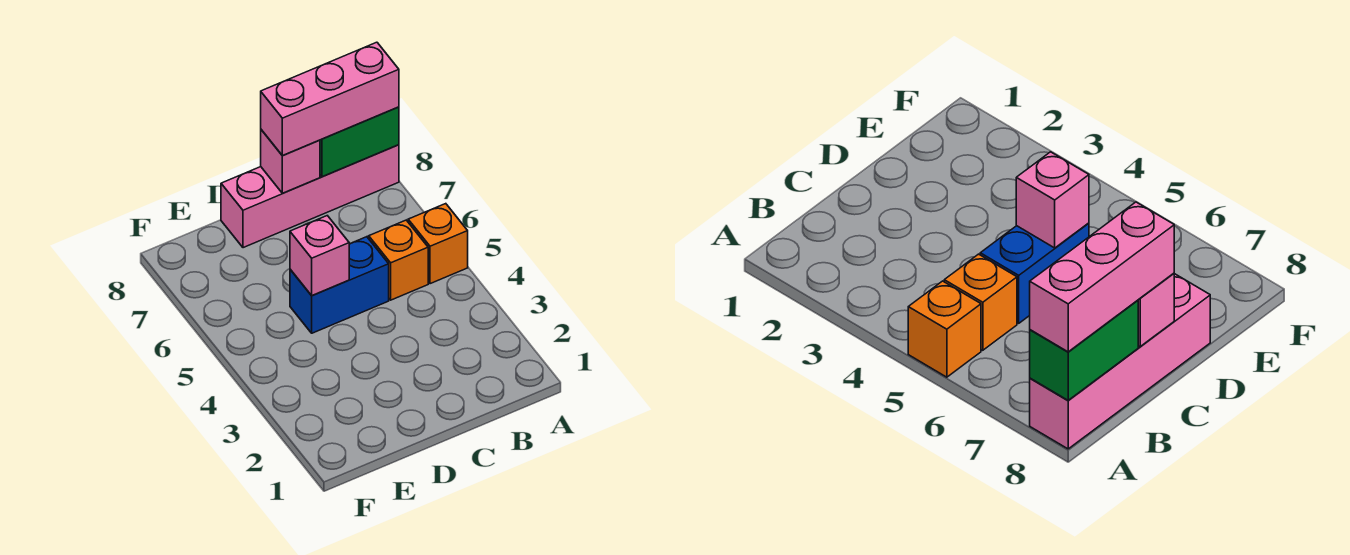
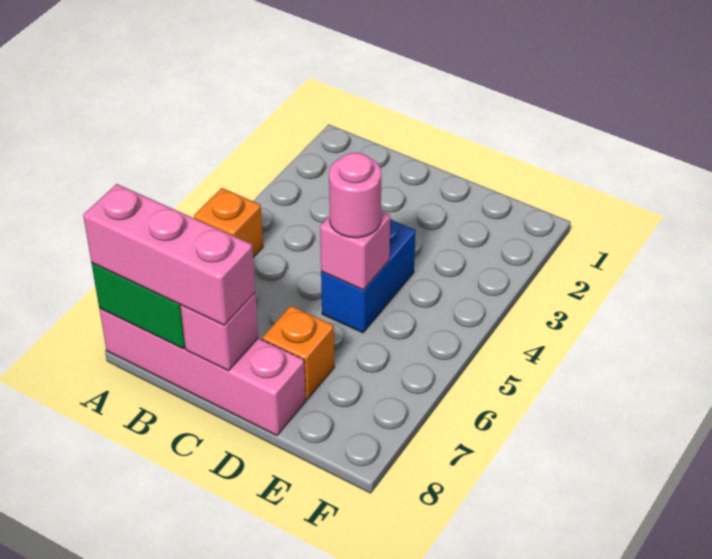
orange brick B5 level 1 -> orange brick D7 level 1
blue brick C5:D5 level 1 -> blue brick D4:D5 level 1
none -> pink round brick D5 level 3

